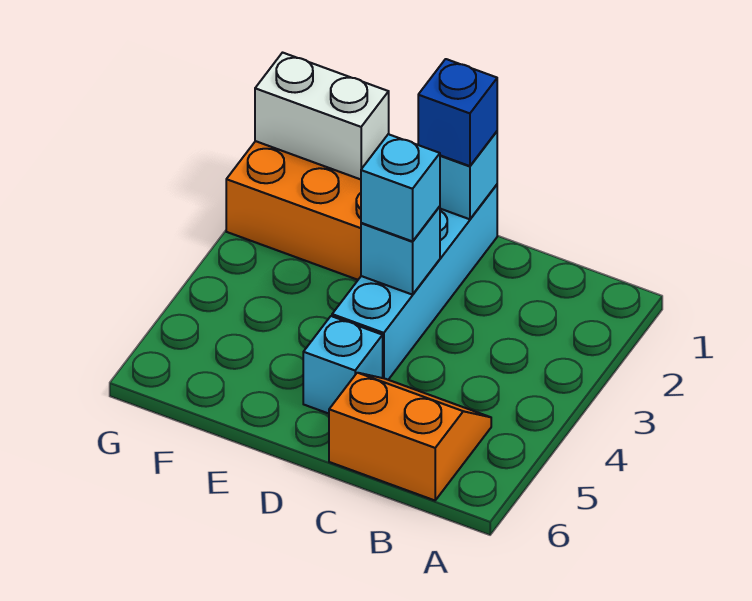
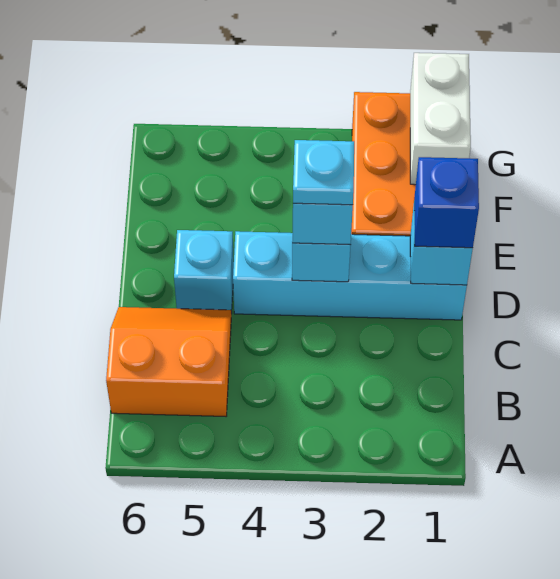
orange slope B5:C6 level 1 top 6 -> orange slope B5:C6 level 1 top B
none -> cyan plate D3 level 4

